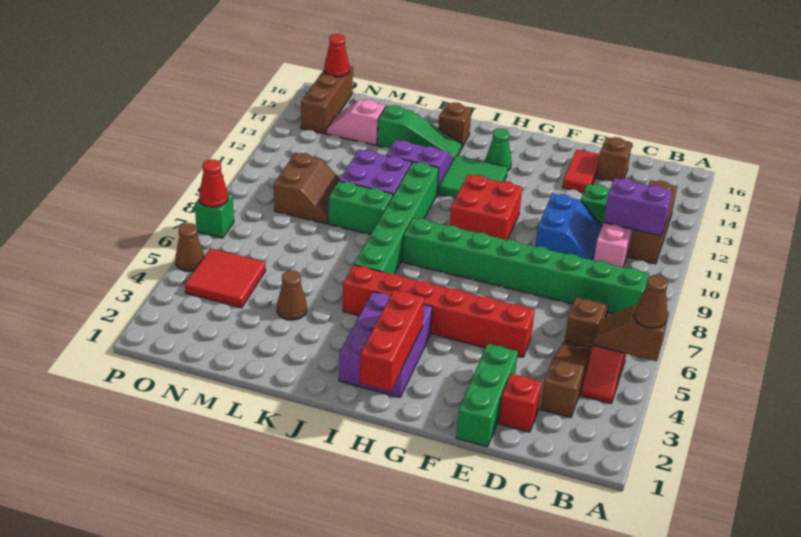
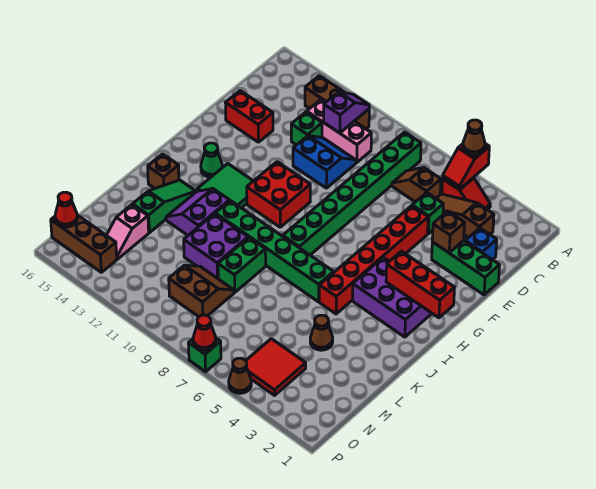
brown slope A5:B5 level 2 top A -> red slope A5:B5 level 2 top A
purple brick B11:C11 level 2 -> purple slope B11:C11 level 2 top C
red brick D2 level 1 -> blue brick D2 level 1
none -> green brick D5 level 1
brown brick D15 level 1 -> brown brick E3 level 2
red tile E14:E15 level 1 -> red brick E14:E15 level 1

